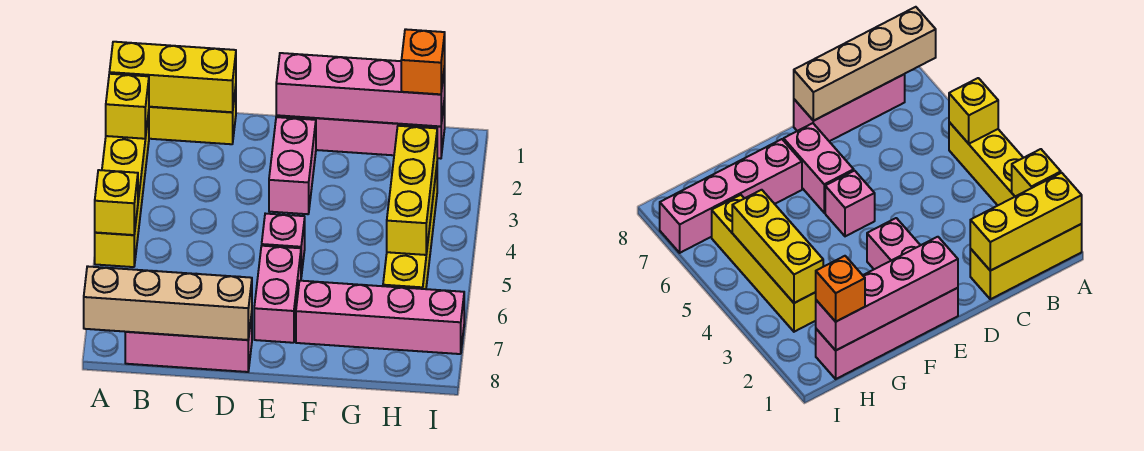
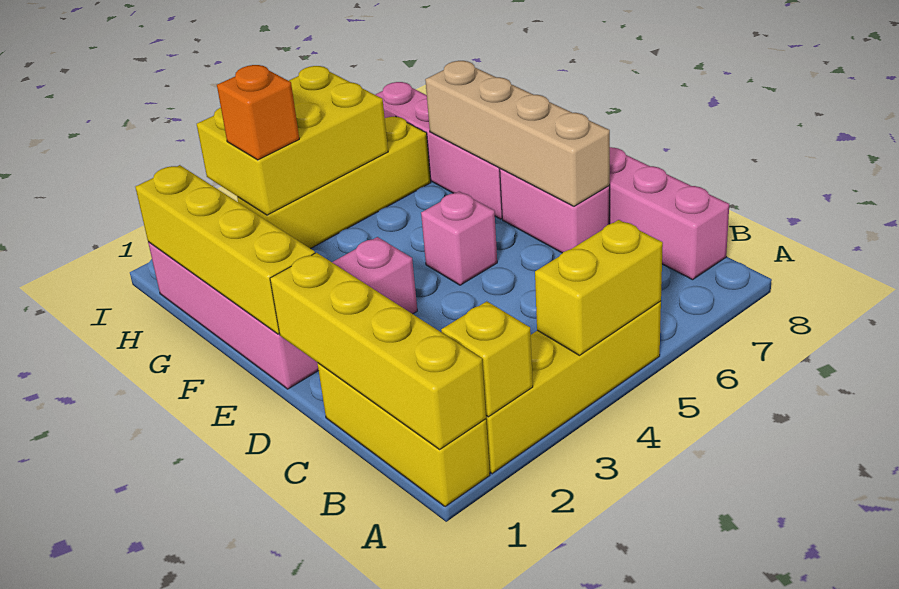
yellow brick A1:C1 level 2 -> yellow brick A1:D1 level 2
yellow brick A5 level 2 -> yellow brick A4:A5 level 2
tan brick A8:D8 level 2 -> tan brick D7:G7 level 2
pink brick E1:H1 level 2 -> yellow brick E1:H1 level 2
pink brick E6:E7 level 1 -> pink brick D7:E7 level 1
orange brick H1 level 3 -> orange brick H3 level 3
yellow brick H3:H5 level 2 -> yellow brick H3:I5 level 2

